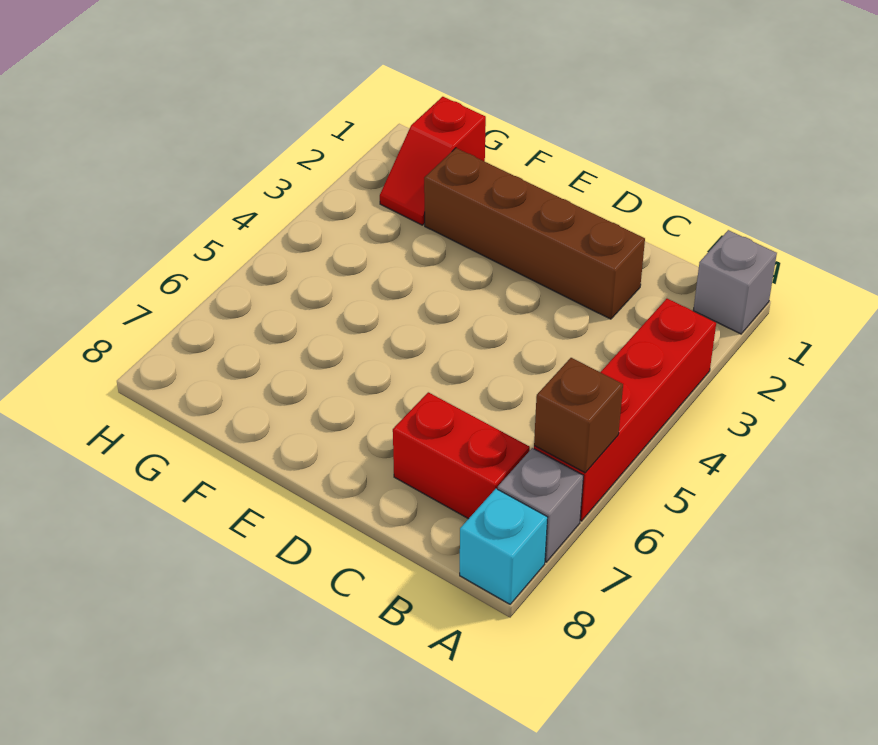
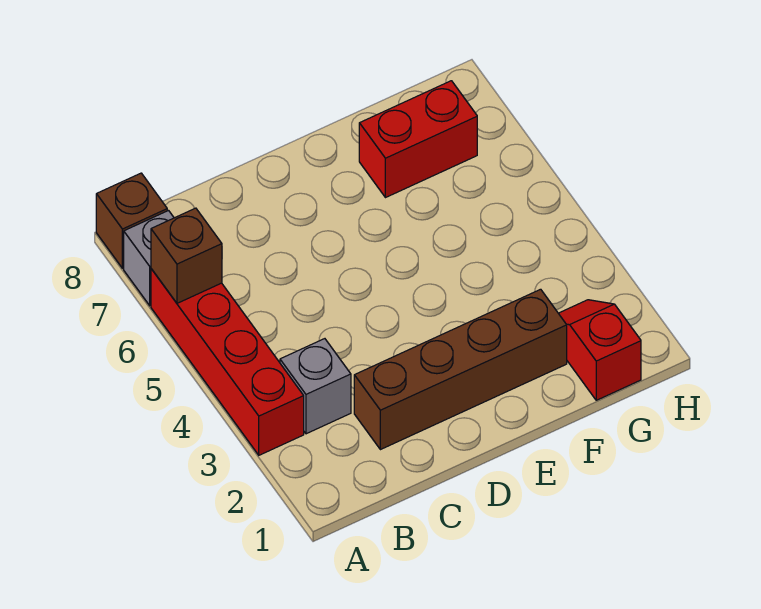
grey brick A1 level 1 -> grey brick B3 level 1
cyan brick A8 level 1 -> brown brick A8 level 1
red brick B7:C7 level 1 -> red brick F7:G7 level 1

